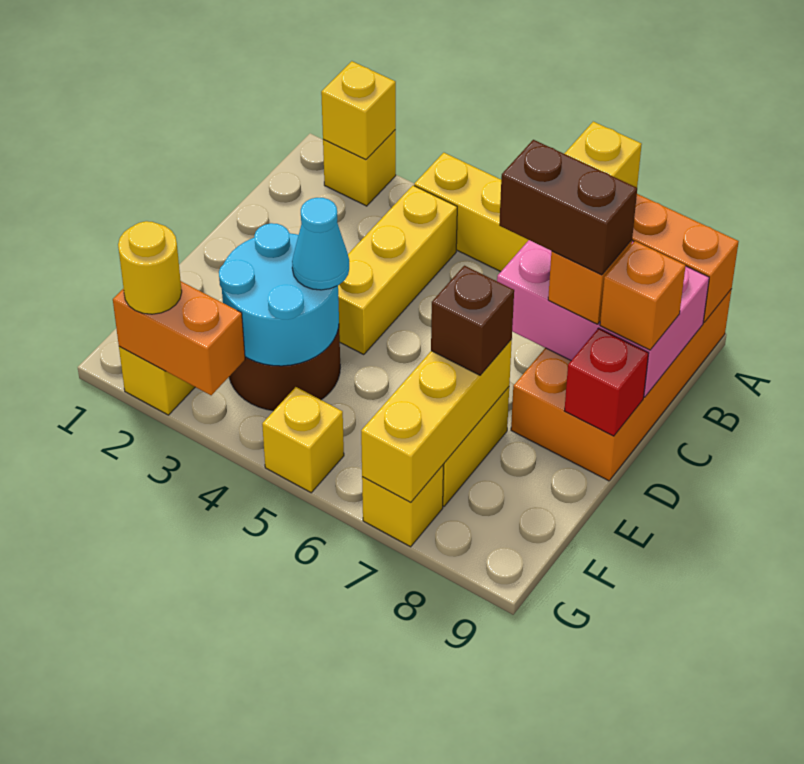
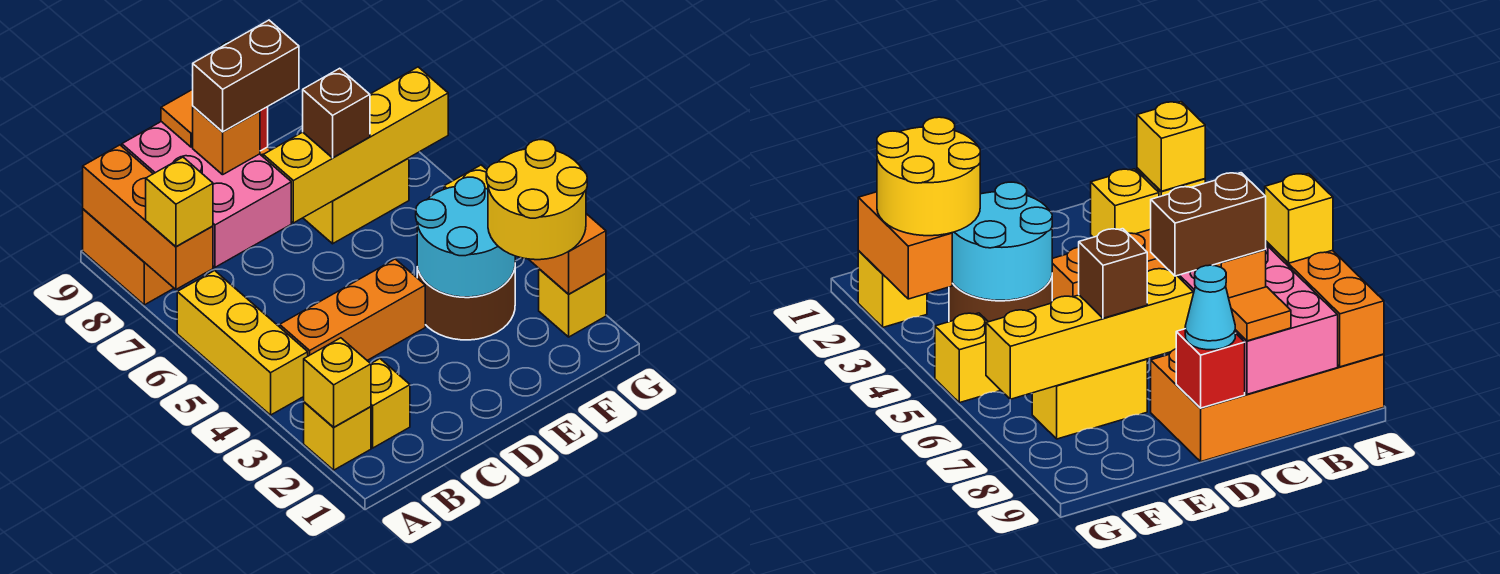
yellow brick B4:D4 level 1 -> orange brick B4:D4 level 1
brown brick C7:C8 level 4 -> brown brick C8:D8 level 4
orange brick C9 level 3 -> orange tile C9 level 3
cyan cone E4 level 3 -> cyan cone D9 level 3
yellow brick E7:G7 level 2 -> yellow brick D7:G7 level 2
yellow round brick G2 level 3 -> yellow round brick F2:G3 level 3
yellow brick G7 level 1 -> yellow brick B2 level 1

